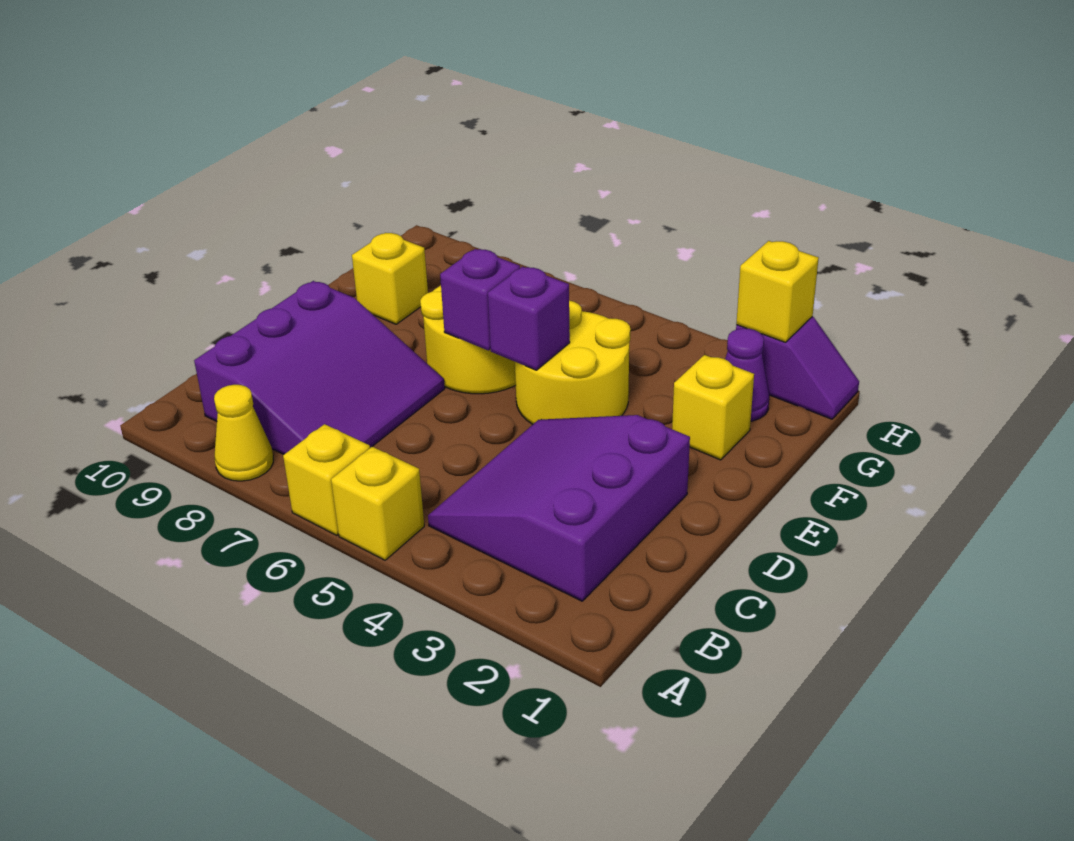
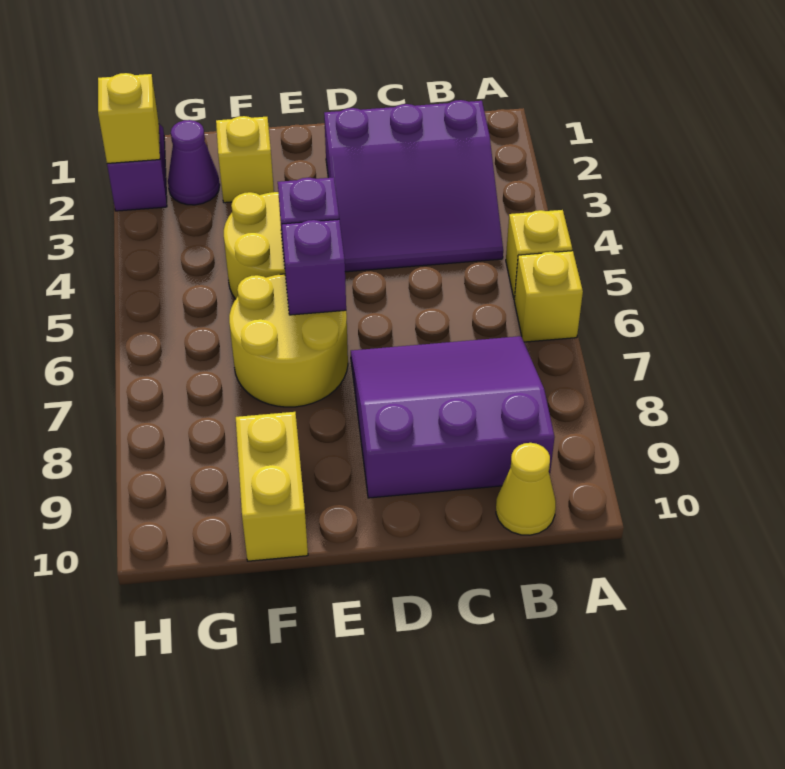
yellow cone A8 level 1 -> yellow cone B10 level 1
yellow brick F9 level 1 -> yellow brick F9:F10 level 1

